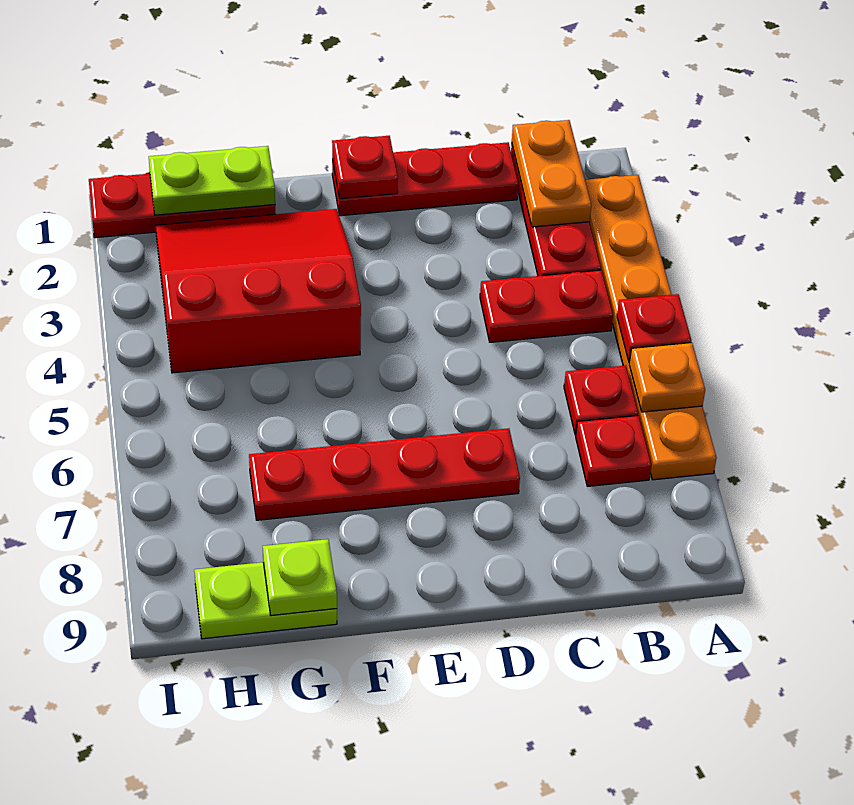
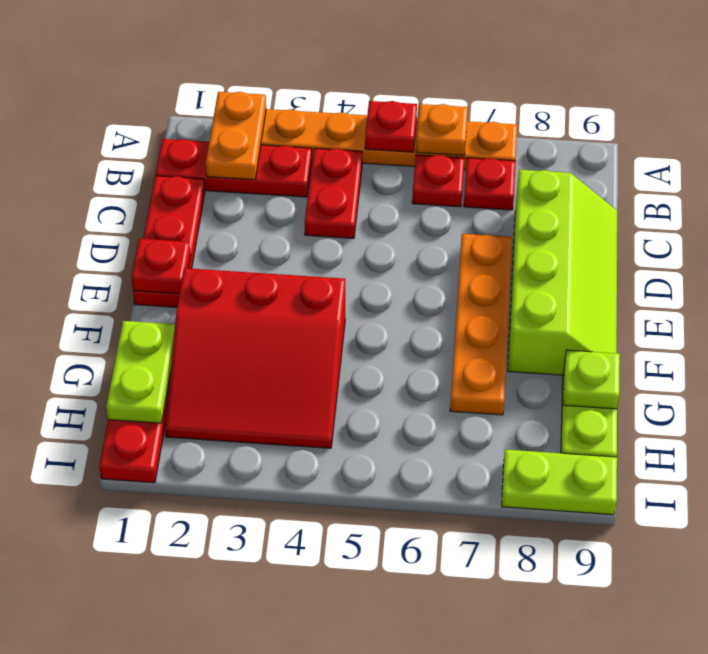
orange plate B1:B2 level 2 -> orange plate A2:B2 level 2
none -> lime slope C8:F9 level 1 top 8
red plate D7:G7 level 1 -> orange plate D7:G7 level 1
red slope F2:H4 level 1 top 4 -> red slope F2:H4 level 1 top F
none -> lime plate I8:I9 level 1

